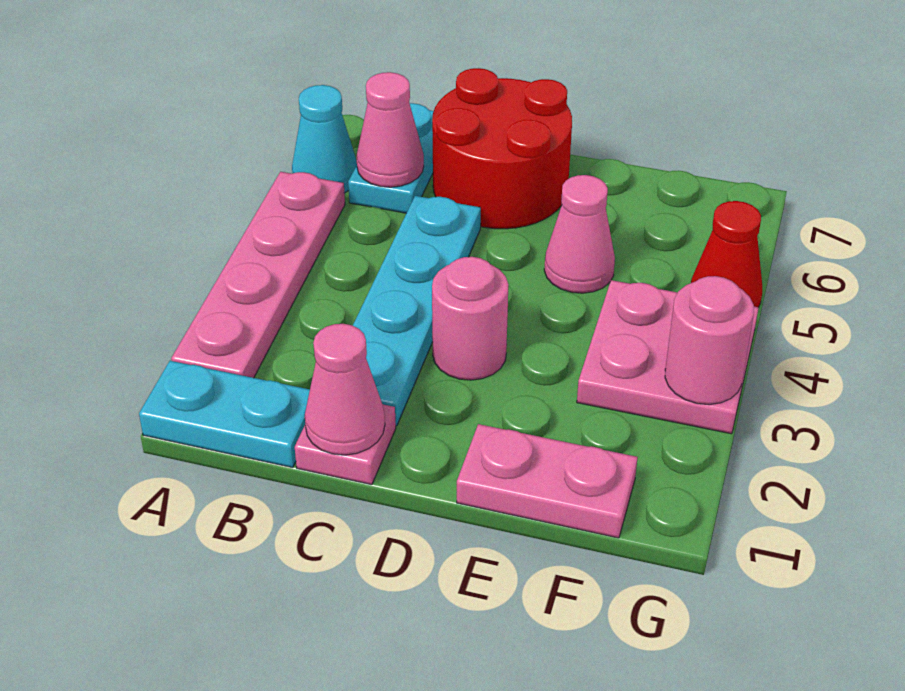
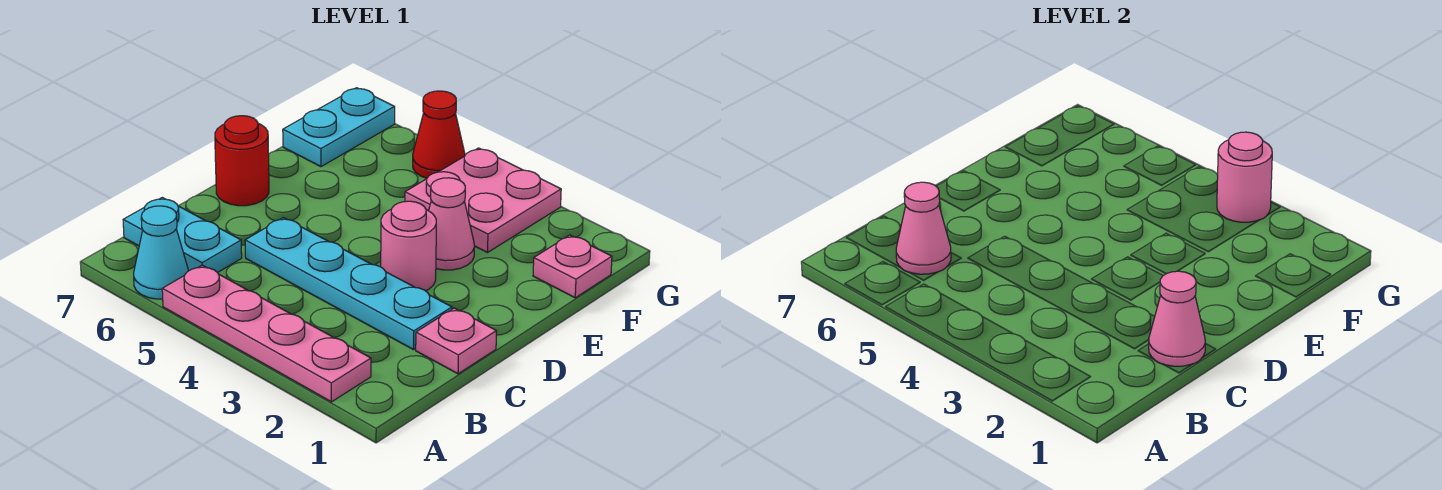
cyan plate A1:B1 level 1 -> cyan plate F7:G7 level 1
red round brick C6:D7 level 1 -> red round brick D7 level 1
pink plate E1:F1 level 1 -> pink plate F1 level 1
pink cone E5 level 1 -> pink cone E3 level 1

